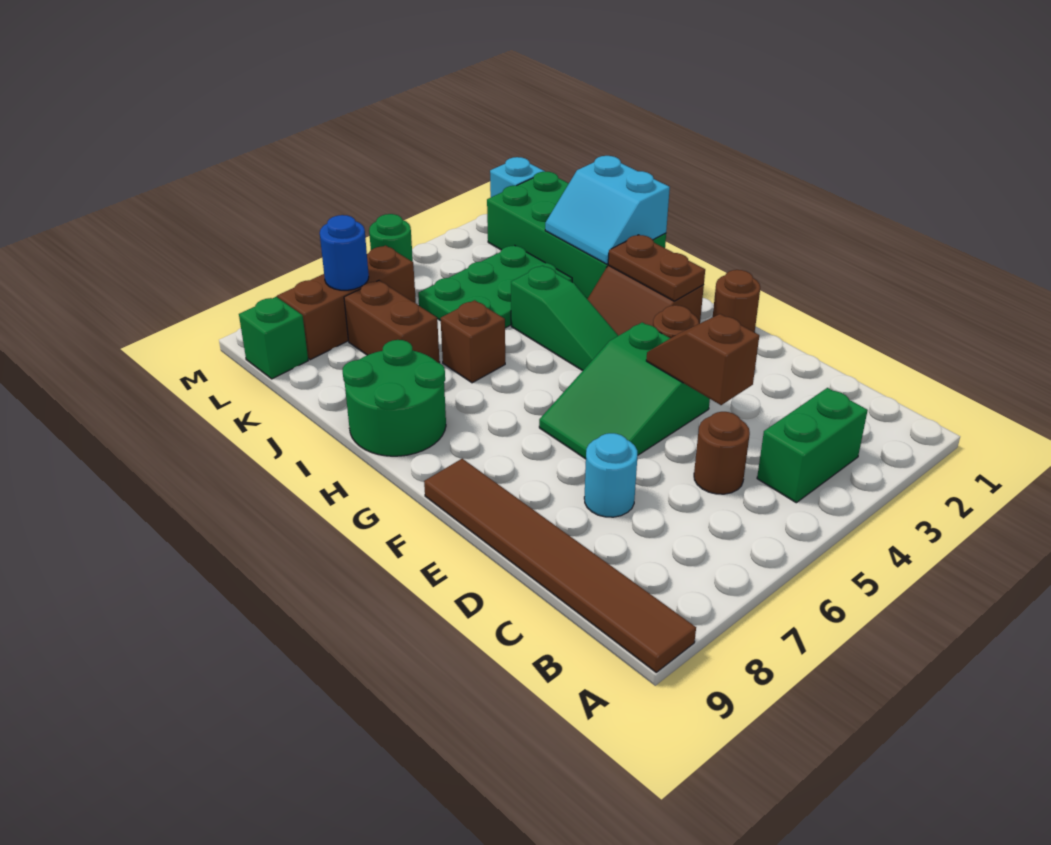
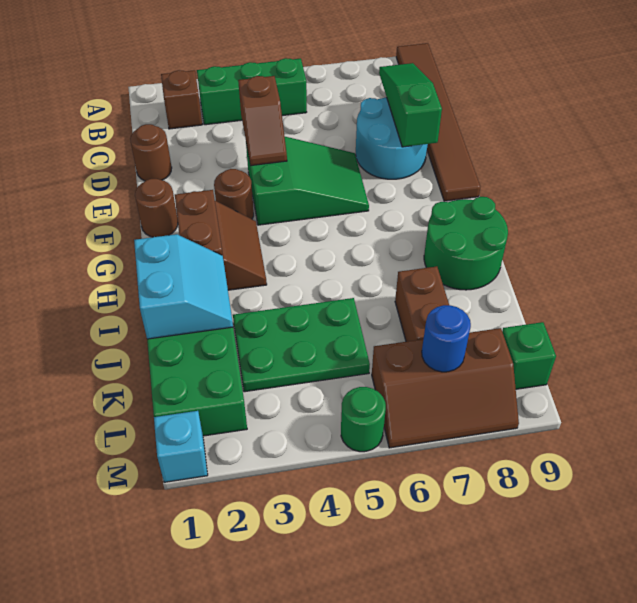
green brick B3:B4 level 1 -> green brick B3:B5 level 1
brown round brick C5 level 1 -> brown round brick D1 level 1
cyan round brick D7 level 1 -> cyan round brick D7:E8 level 1
green slope G4:I4 level 1 top I -> green slope C8:E8 level 2 top E
brown brick I6 level 1 -> brown brick B2 level 1

